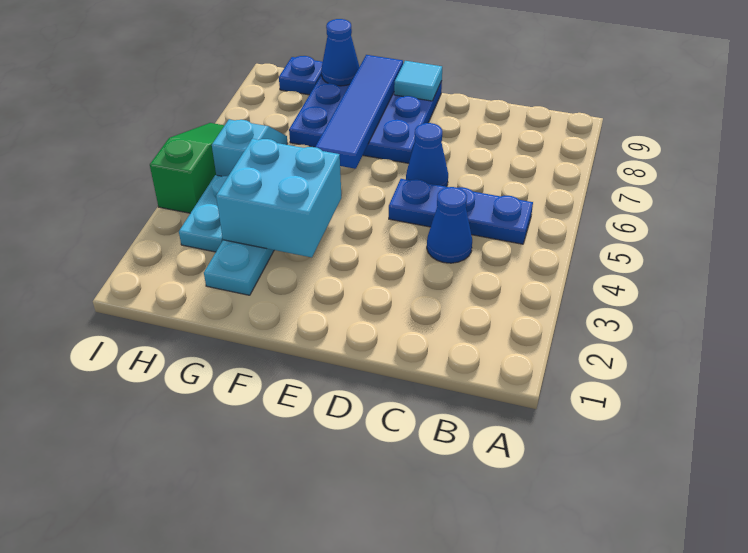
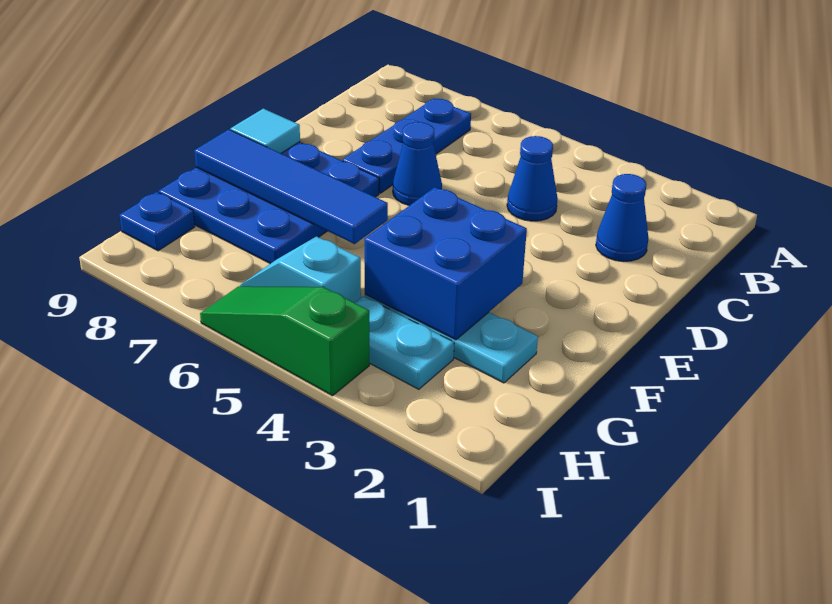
blue plate B5:D5 level 1 -> blue plate B7:D7 level 1
cyan brick F3:G4 level 2 -> blue brick F3:G4 level 2
blue cone G9 level 2 -> blue cone C2 level 1

